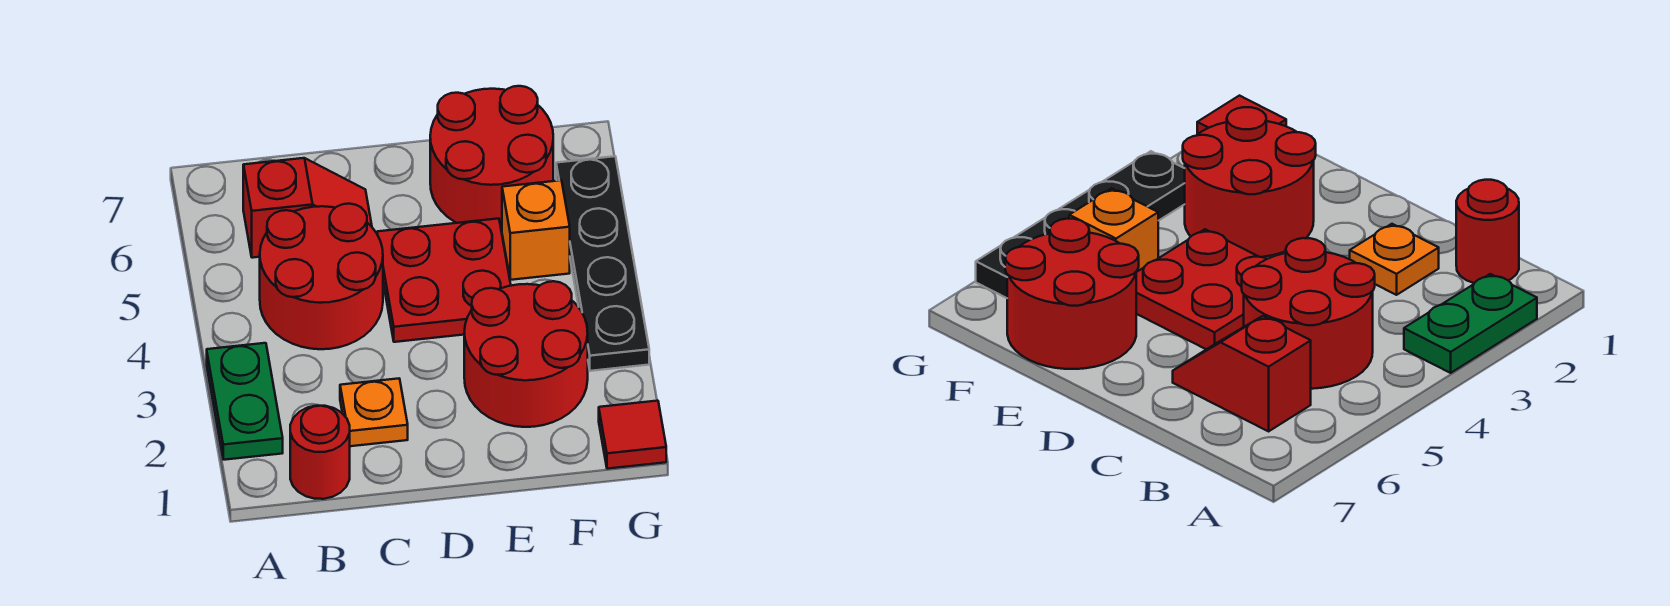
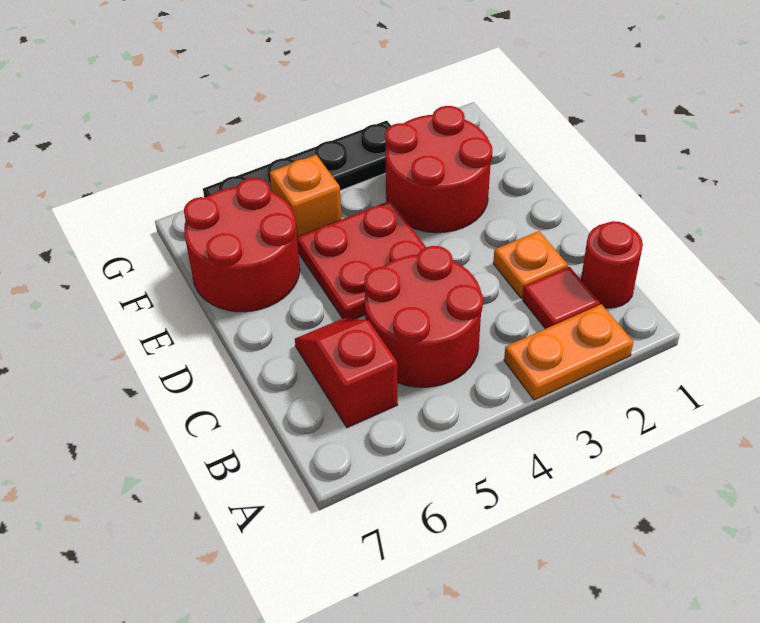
green plate A2:A3 level 1 -> orange plate A2:A3 level 1
red tile G1 level 1 -> red tile B2 level 1

